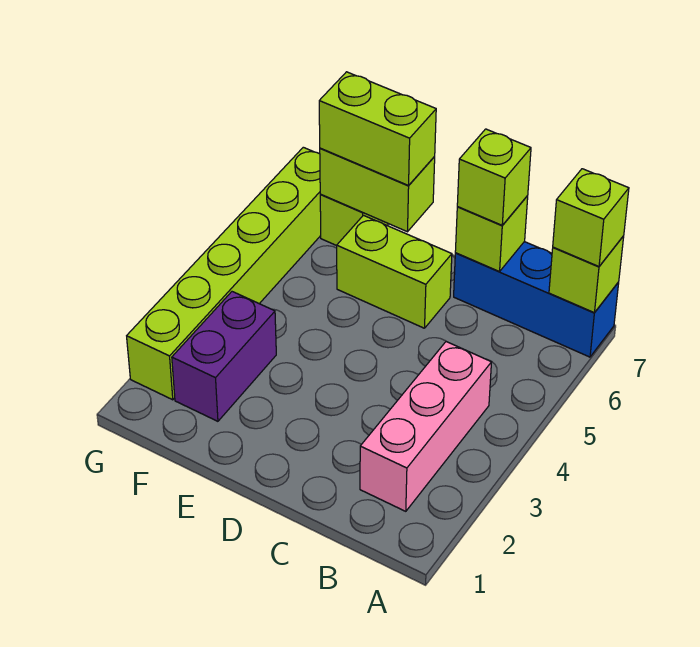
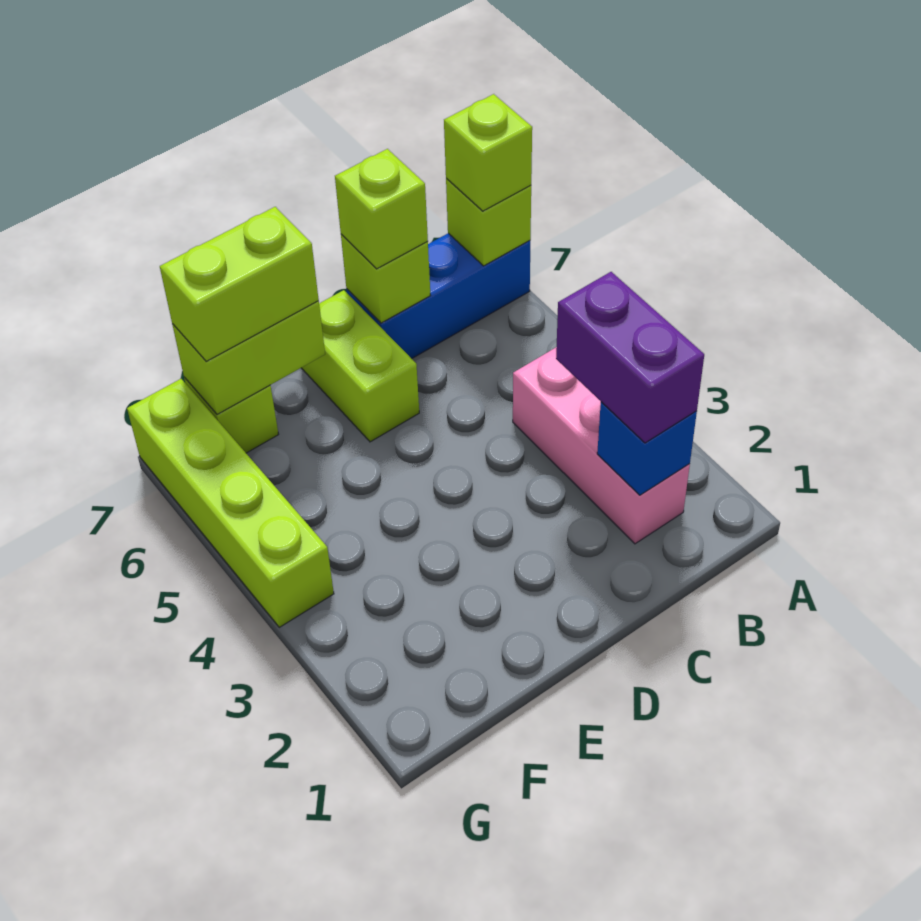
none -> blue brick B2 level 2
lime brick D6:E6 level 1 -> lime brick D6:D7 level 1
purple brick F2:F3 level 1 -> purple brick B2:B3 level 3
lime brick G2:G7 level 1 -> lime brick G4:G7 level 1

